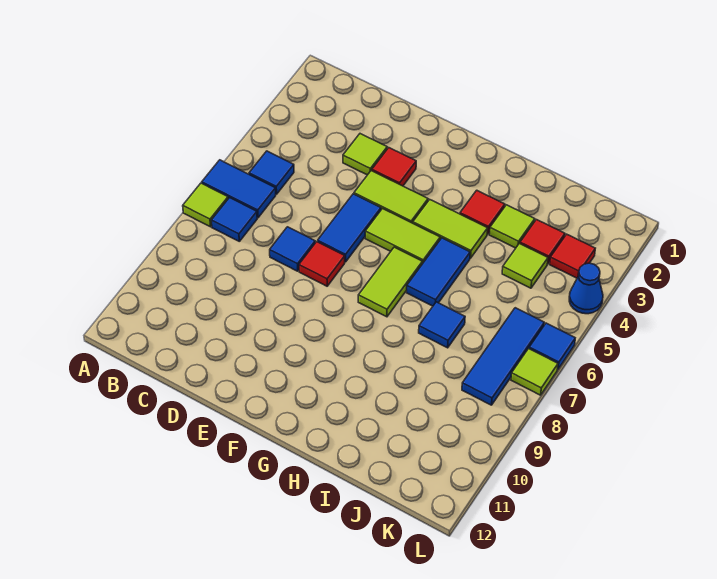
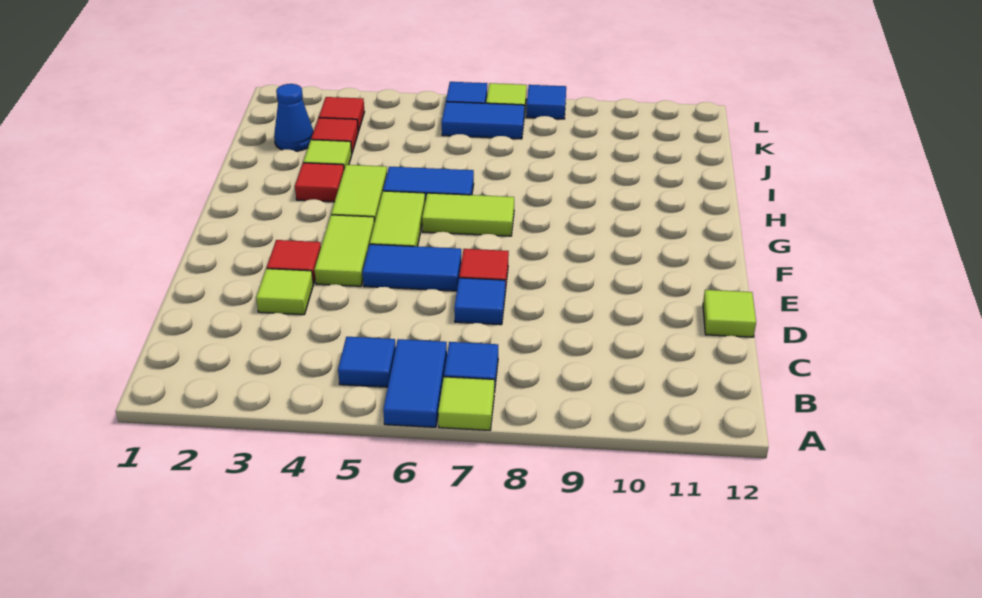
blue tile I7 level 1 -> blue tile L8 level 1
lime tile J4 level 1 -> lime tile D12 level 1
blue tile K6:K8 level 1 -> blue tile K6:K7 level 1
blue cone L4 level 1 -> blue cone J2 level 1

